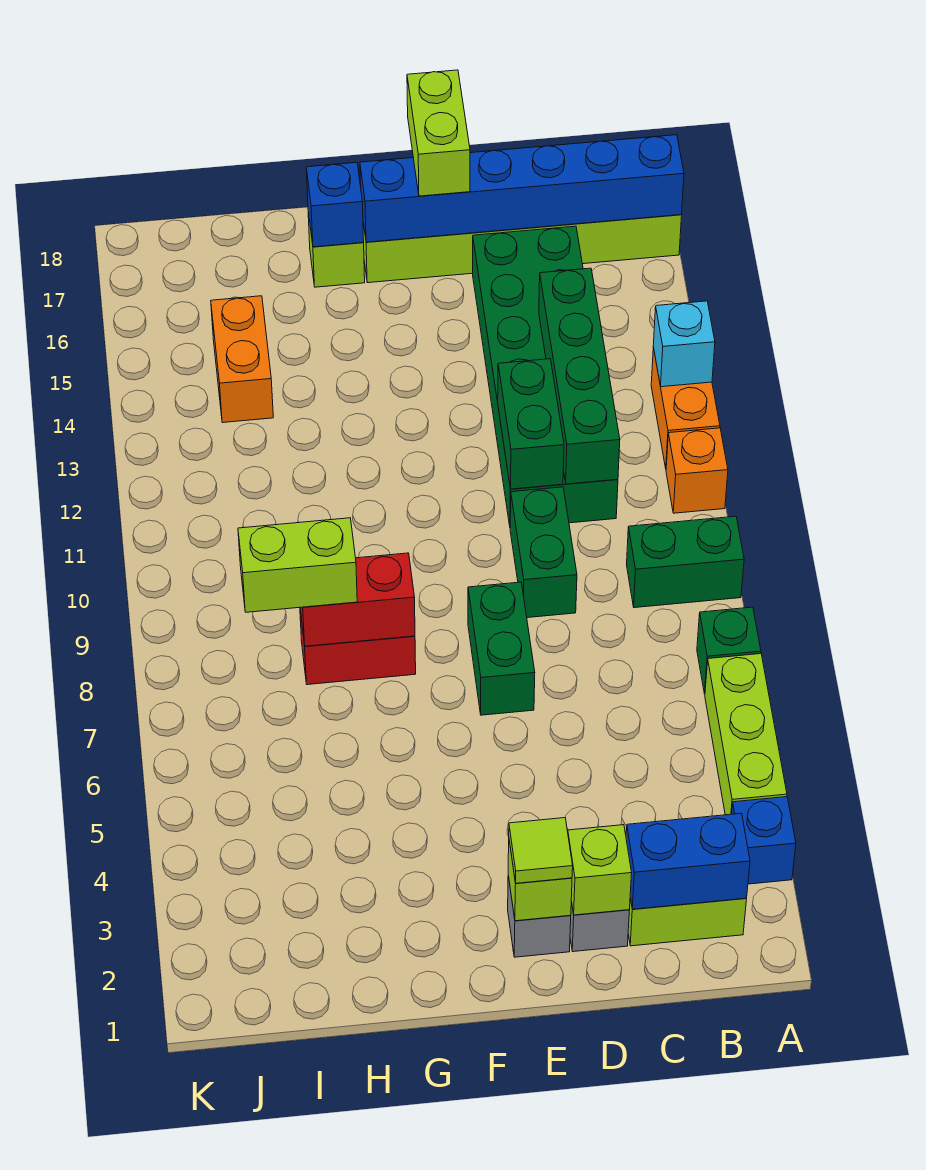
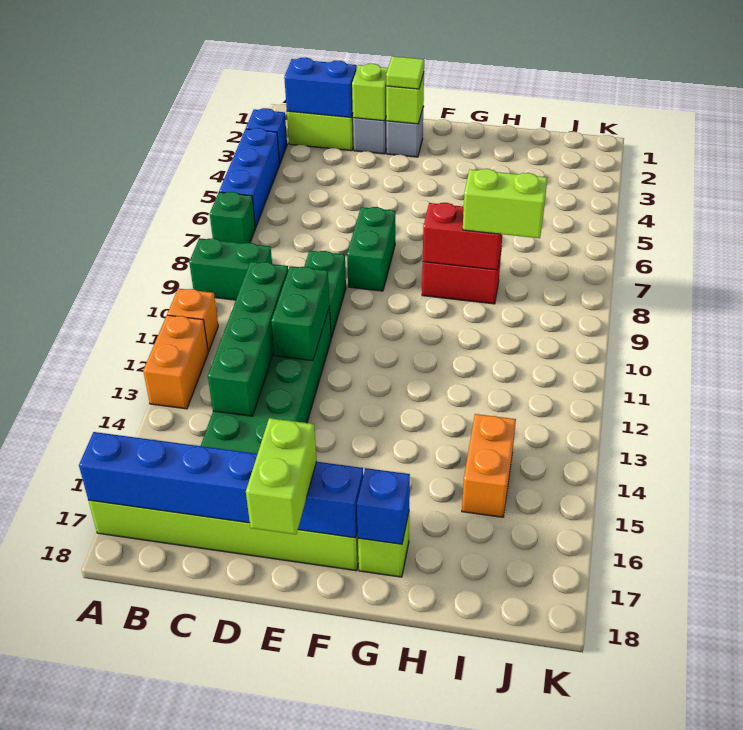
lime brick A4:A6 level 1 -> blue brick A4:A6 level 1
cyan brick A13 level 2 -> none

